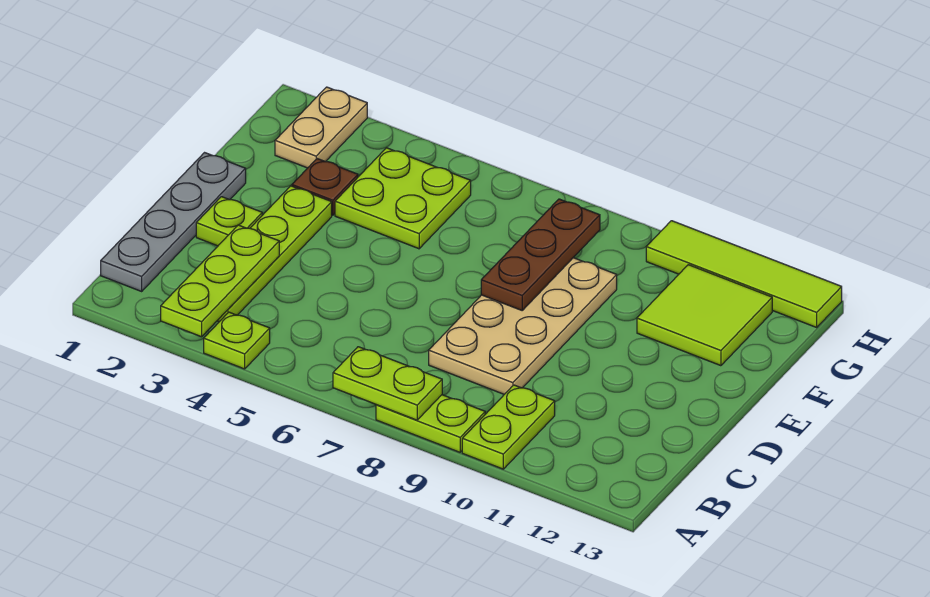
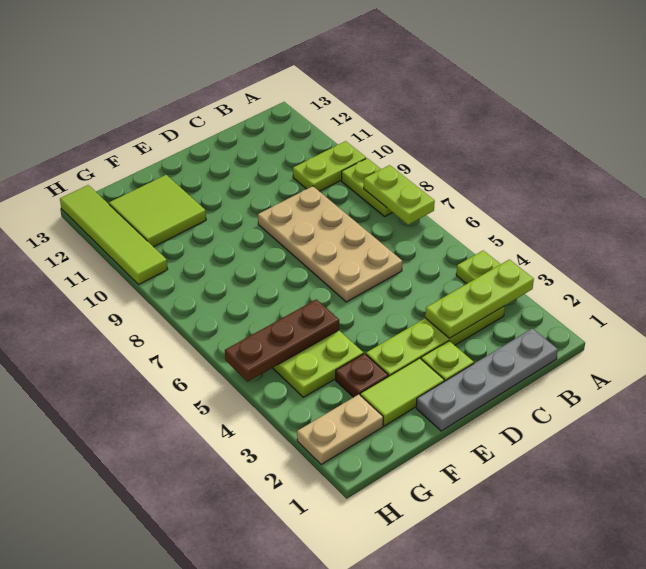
tan plate C8:F9 level 1 -> tan plate C6:D9 level 1
none -> lime tile E2:F2 level 1
brown plate E8:G8 level 2 -> brown plate F5:H5 level 2

